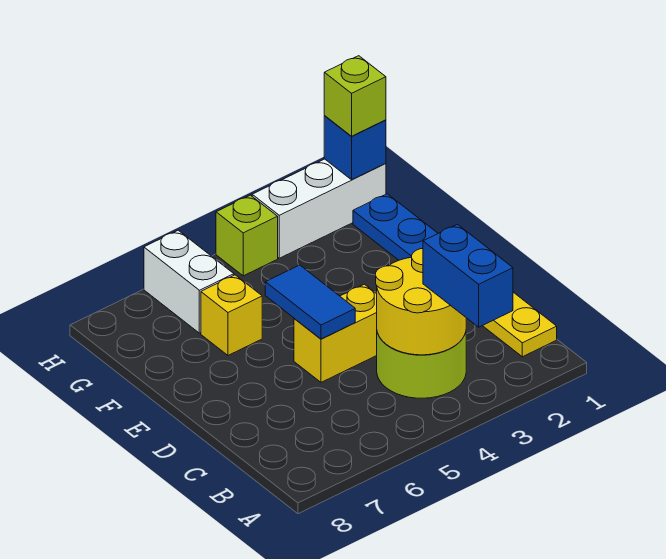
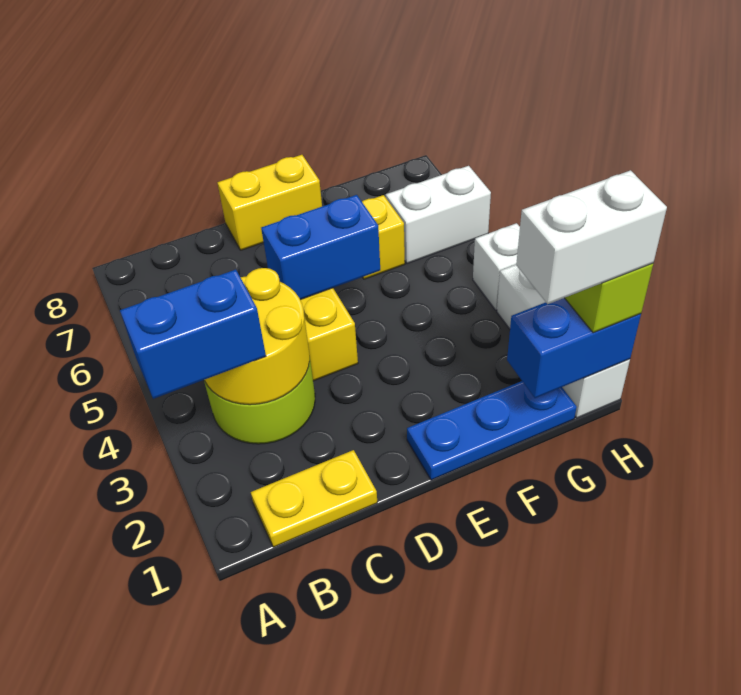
blue tile D5:E5 level 2 -> blue brick D5:E5 level 2
none -> yellow brick D8:E8 level 1
none -> white brick G1:H1 level 4
blue brick H1 level 2 -> blue brick G1:H1 level 2
lime brick H4 level 1 -> white brick H4 level 1

